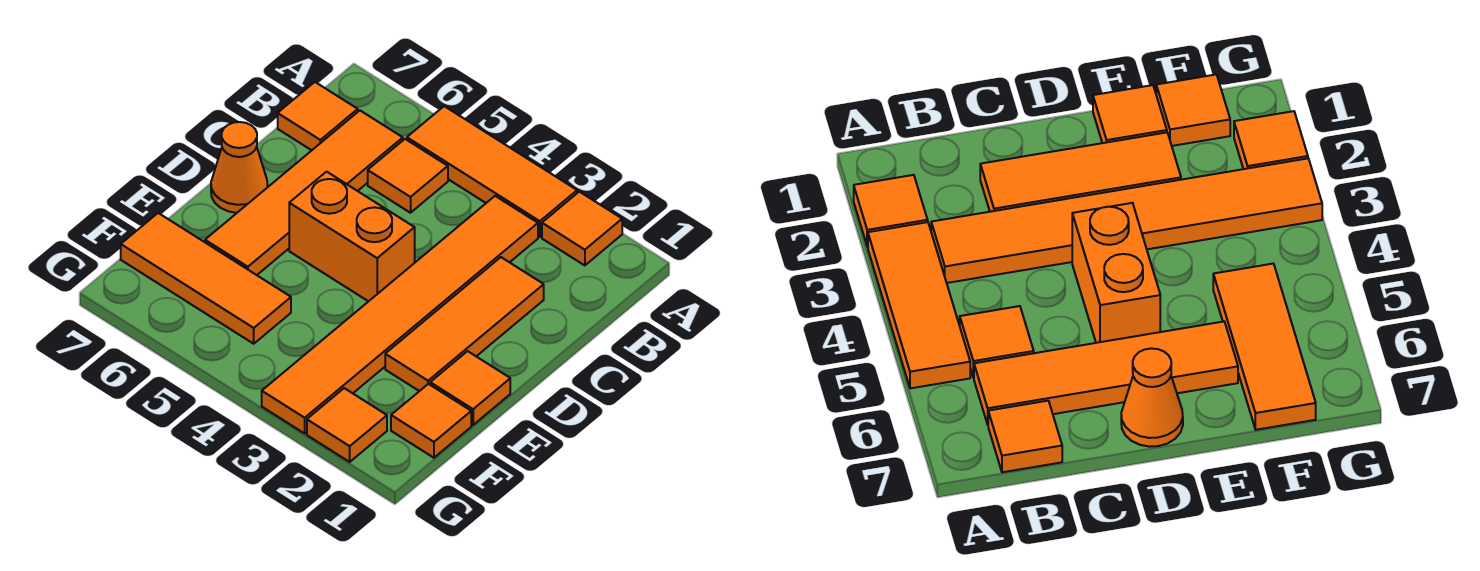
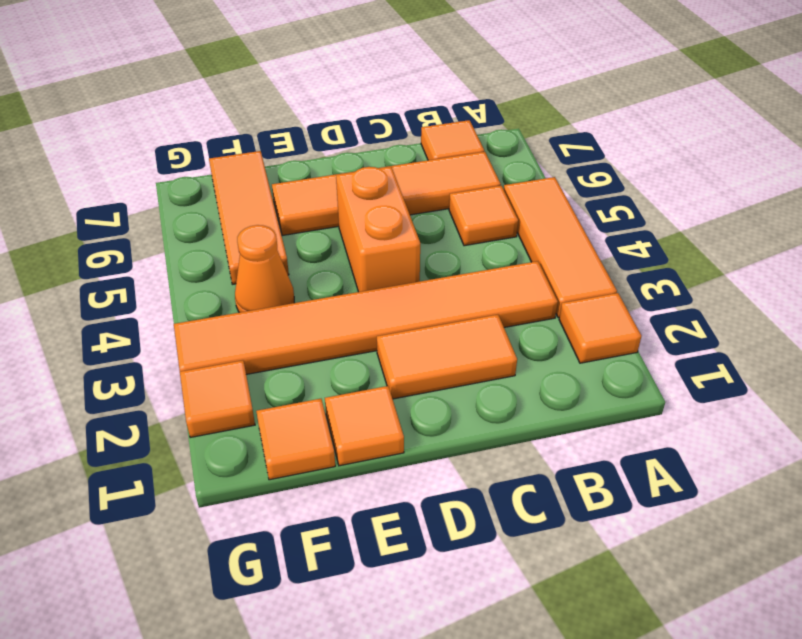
orange tile C2:E2 level 1 -> orange tile C2:D2 level 1
orange cone D7 level 1 -> orange cone F4 level 1

